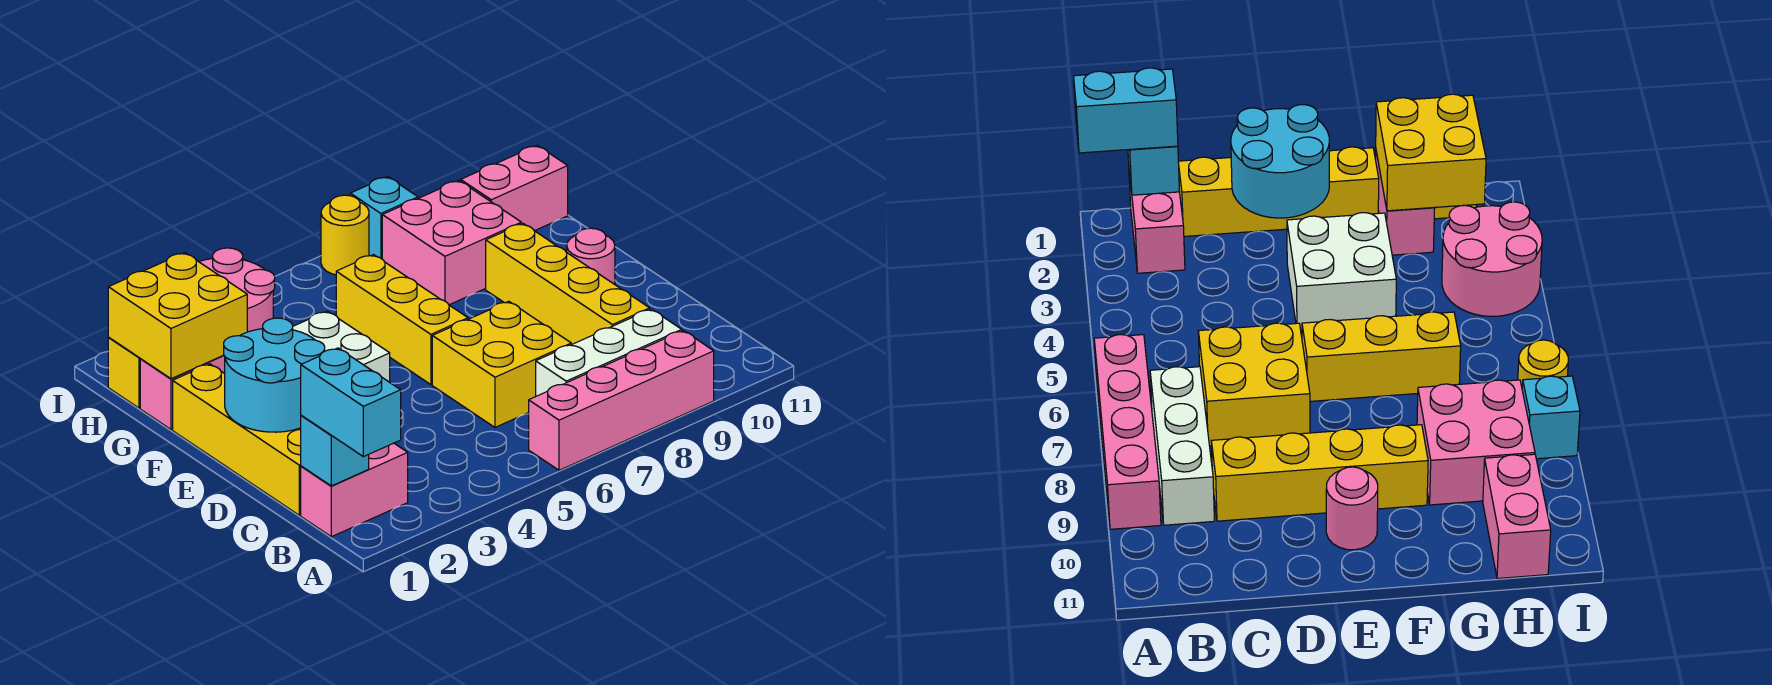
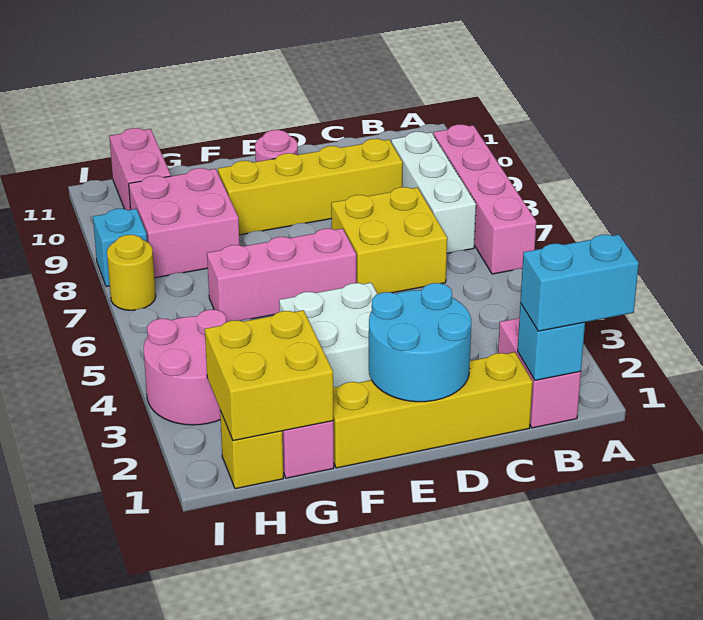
yellow brick E6:G6 level 1 -> pink brick E6:G6 level 1

